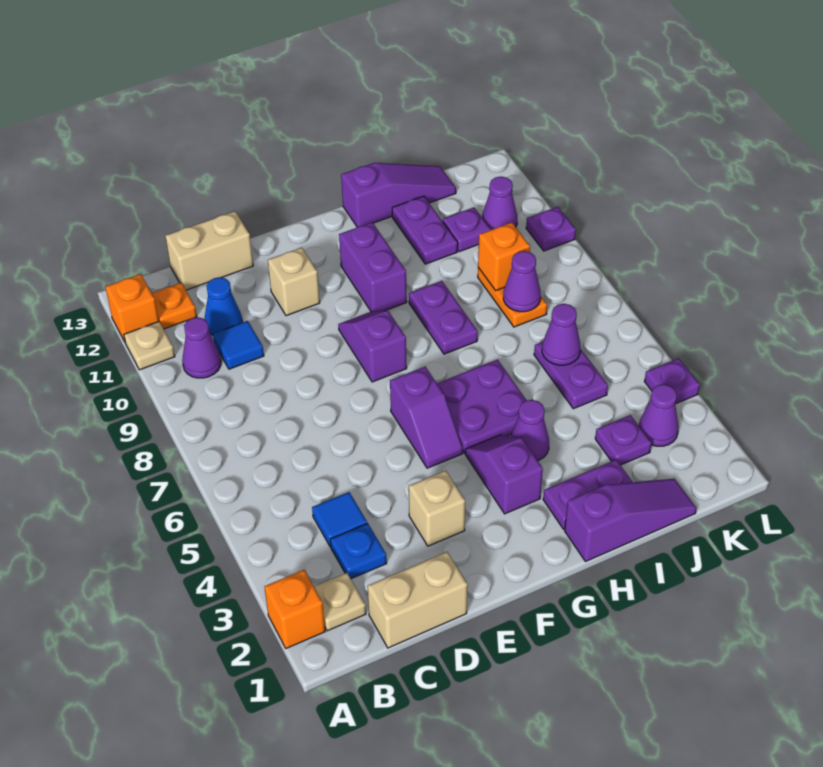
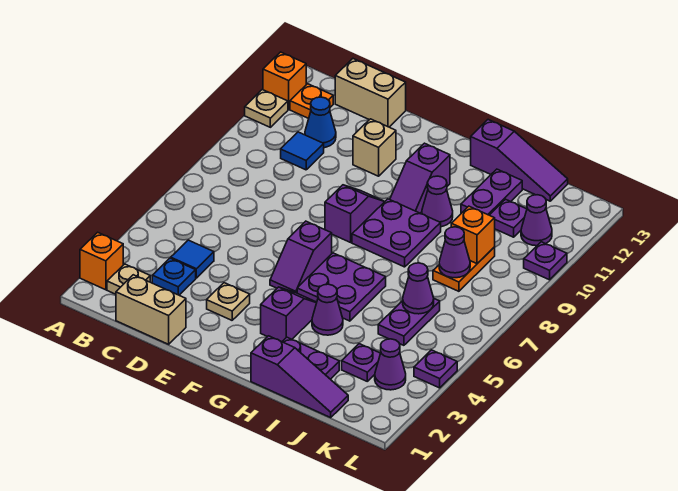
purple cone B10 level 1 -> purple cone H10 level 1
tan brick E3 level 1 -> tan plate E3 level 1
purple brick G10:G11 level 1 -> purple slope G10:G11 level 1 top 11
purple plate H8:H9 level 1 -> purple plate G8:H9 level 1

